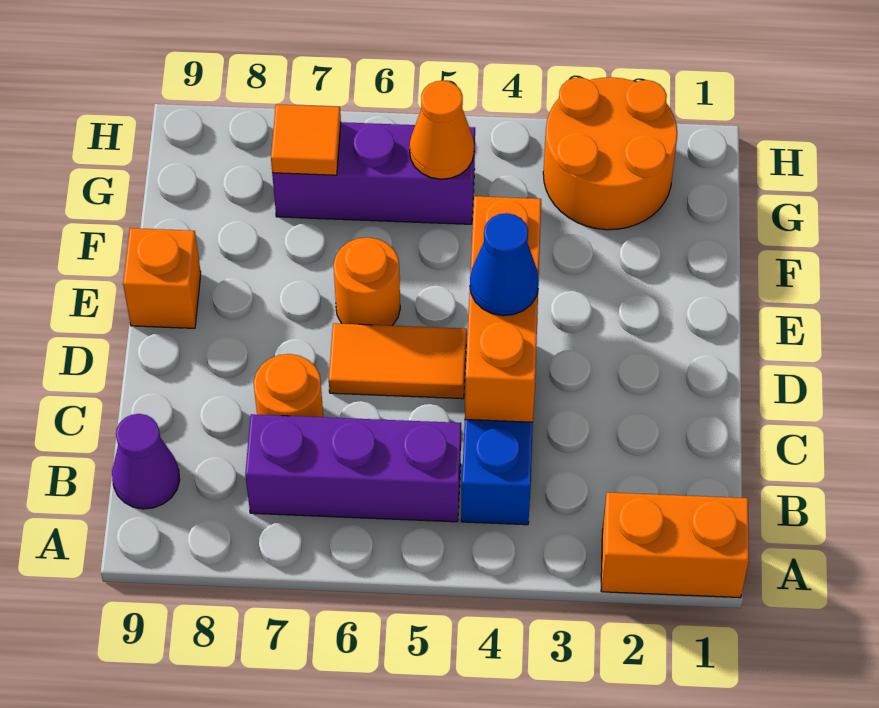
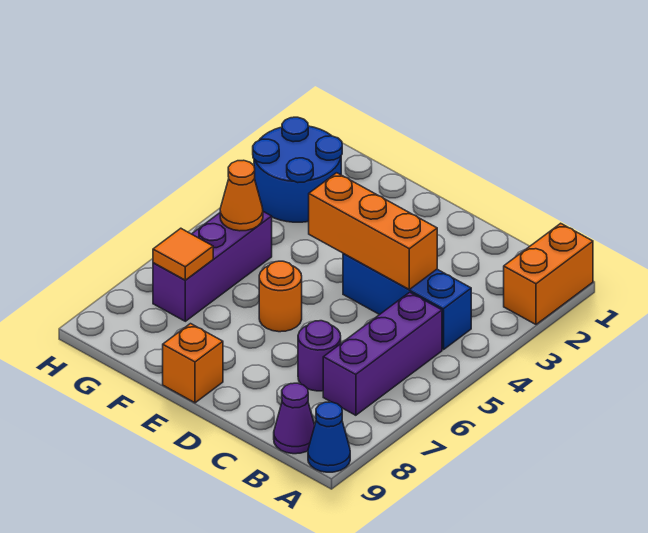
orange round brick C7 level 1 -> purple round brick C7 level 1
blue cone D4 level 3 -> blue cone A9 level 1
orange tile D5:D6 level 1 -> none
orange round brick G2:H3 level 1 -> blue round brick G2:H3 level 1

